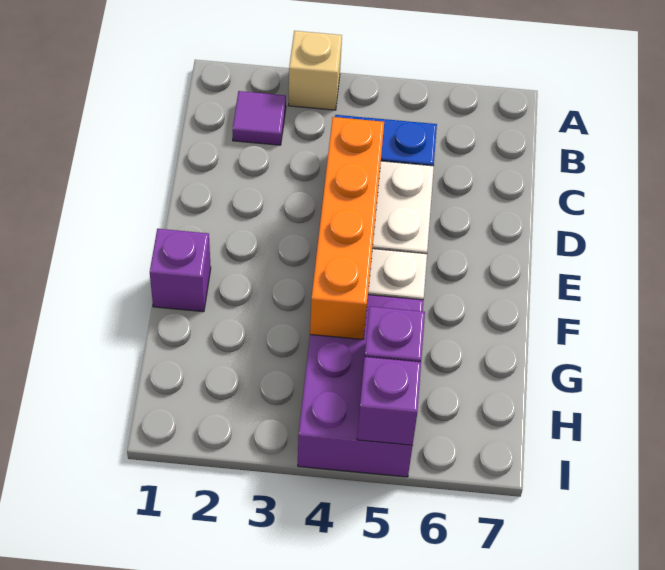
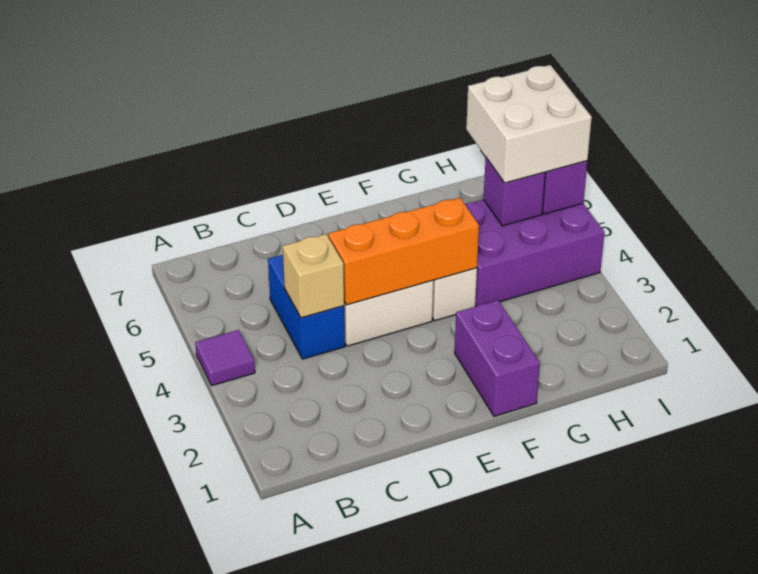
tan brick A3 level 1 -> tan brick C4 level 2
purple tile B2 level 1 -> purple tile A4 level 1
orange brick D4:G4 level 2 -> orange brick D4:F4 level 2
purple brick F1 level 1 -> purple brick F1:F2 level 1
none -> white brick H5:I6 level 3

